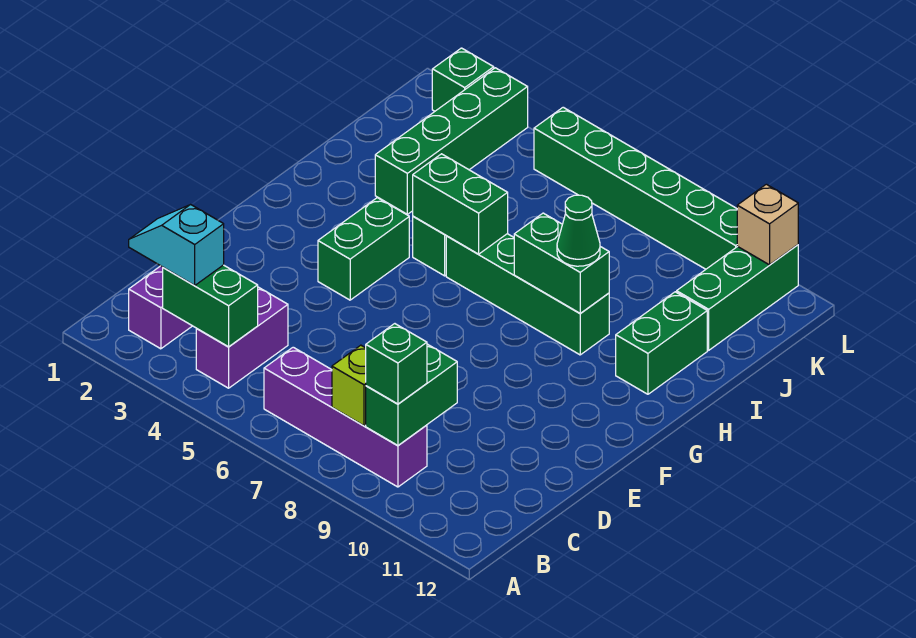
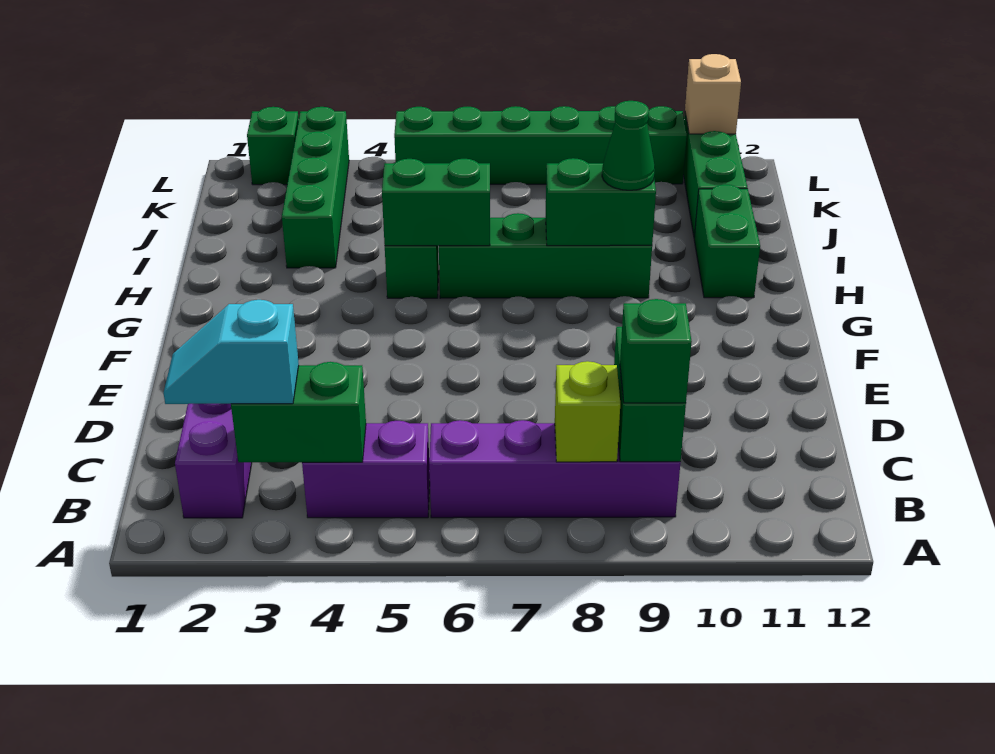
purple brick B4:C4 level 1 -> purple brick B4:B5 level 1
green brick F4:G4 level 1 -> none

